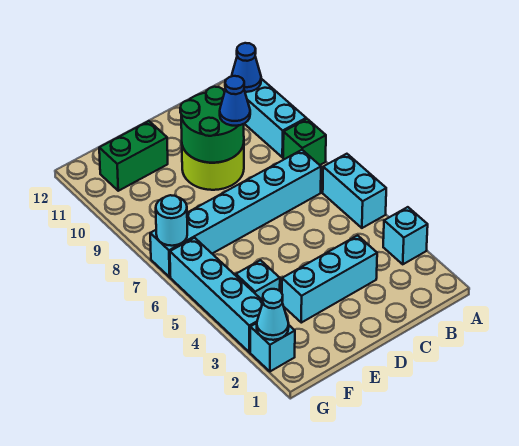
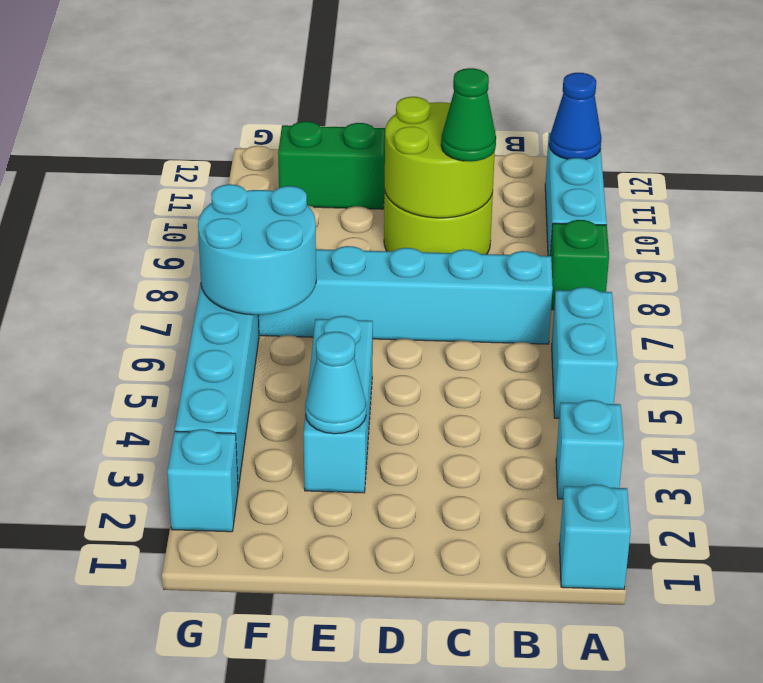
cyan brick C3:E3 level 1 -> cyan brick E3:E5 level 1
green round brick C9:D10 level 2 -> lime round brick C9:D10 level 2
blue cone C9 level 3 -> green cone C9 level 3
cyan brick F4 level 1 -> cyan brick A1 level 1
cyan cone G2 level 2 -> cyan cone E3 level 2
cyan round brick G7 level 2 -> cyan round brick F6:G7 level 2

